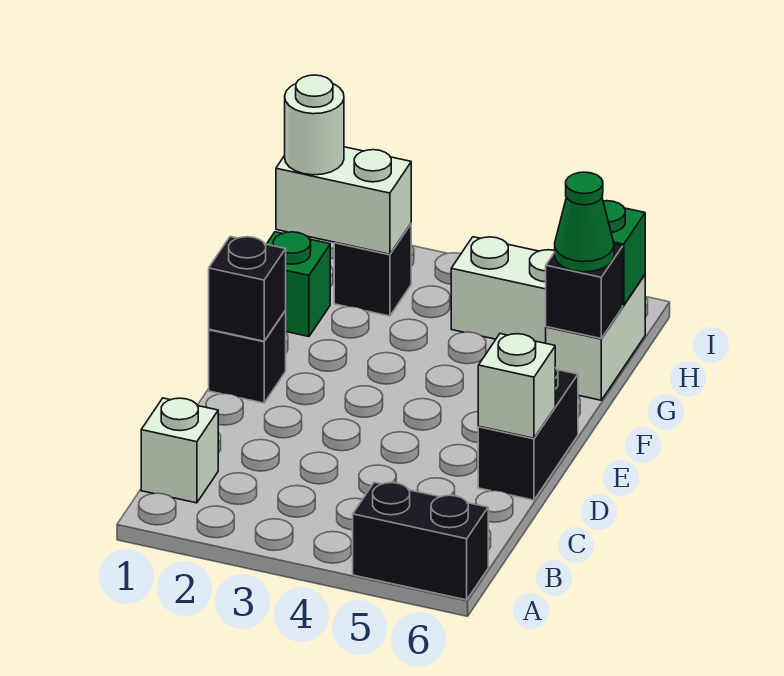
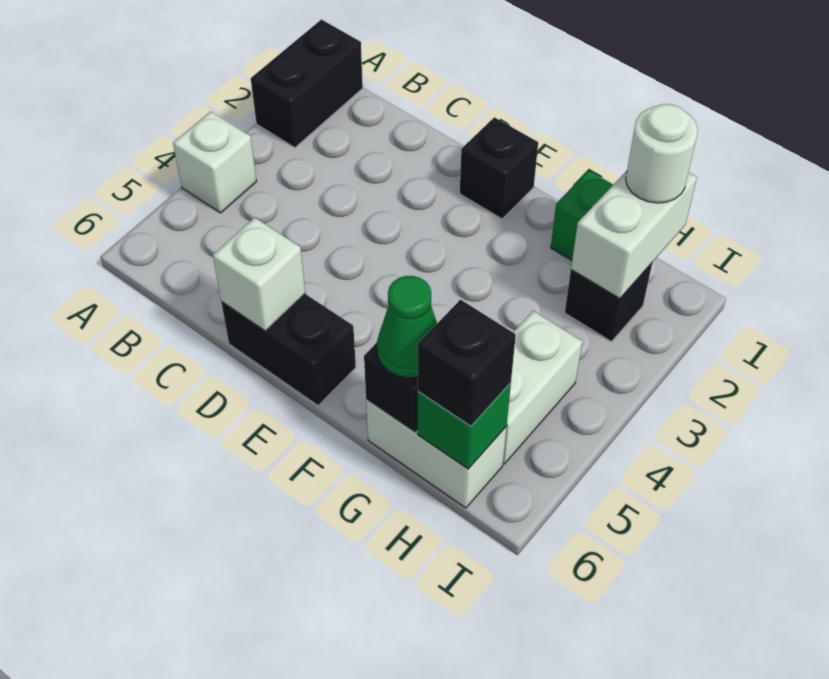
black brick A5:A6 level 1 -> black brick A1:A2 level 1
white brick B1 level 1 -> white brick A4 level 1
black brick E1 level 2 -> black brick H6 level 3

